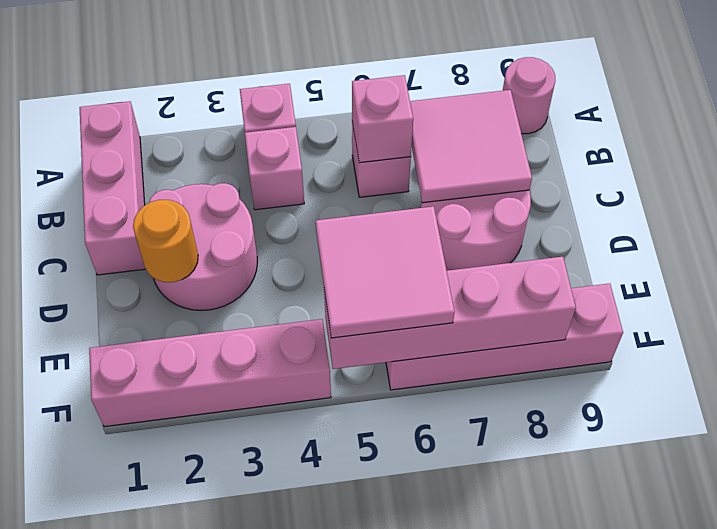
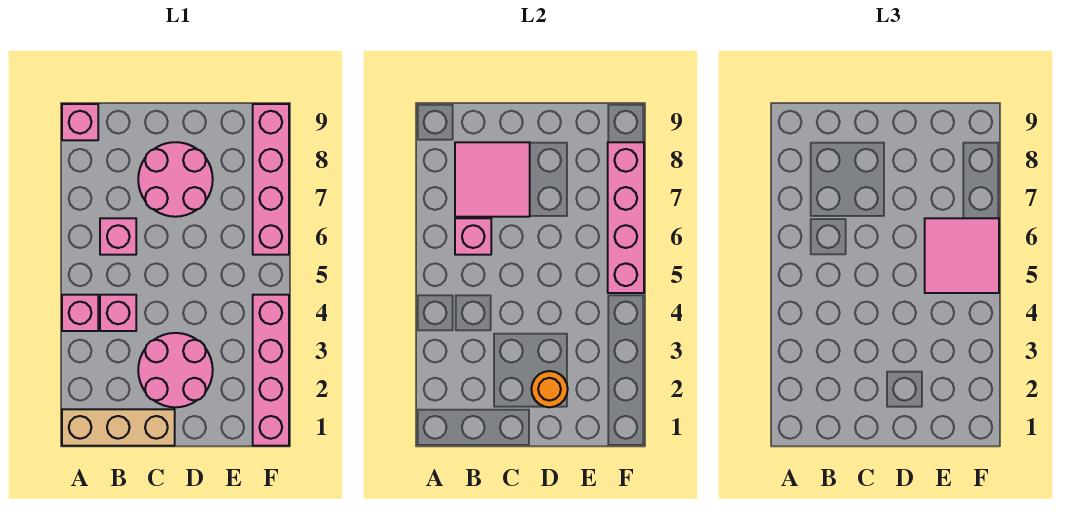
pink brick A1:C1 level 1 -> tan brick A1:C1 level 1
pink round brick A9 level 1 -> pink brick A9 level 1

